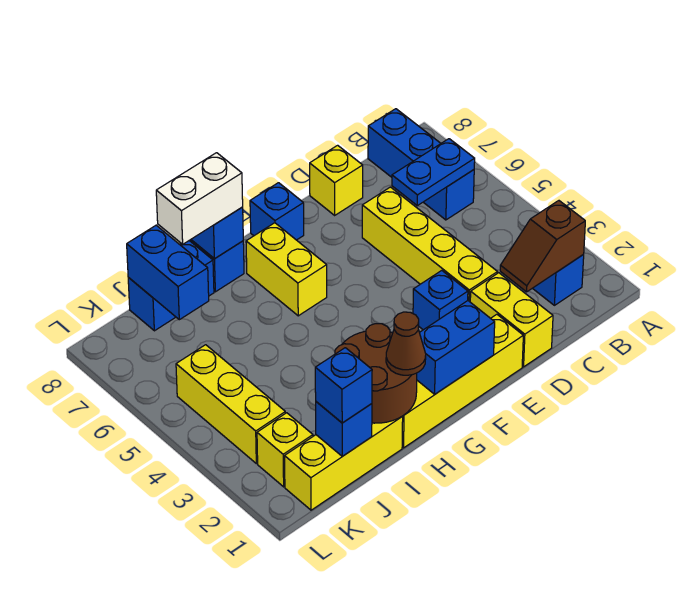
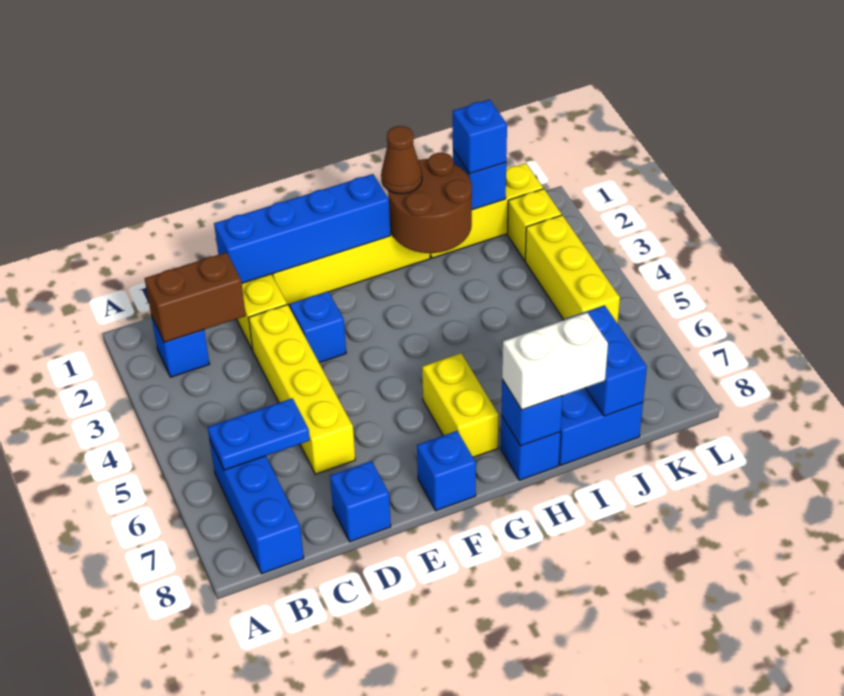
brown slope B2:C2 level 2 top B -> brown brick B2:C2 level 2
yellow brick D8 level 1 -> blue brick D8 level 1
blue brick F1:G1 level 2 -> blue brick D1:G1 level 2

